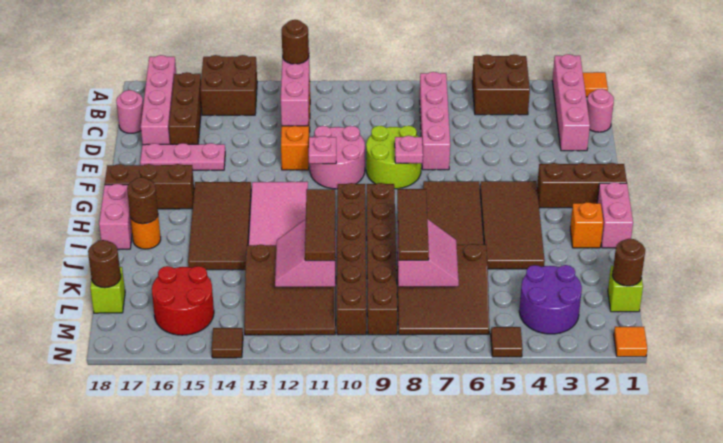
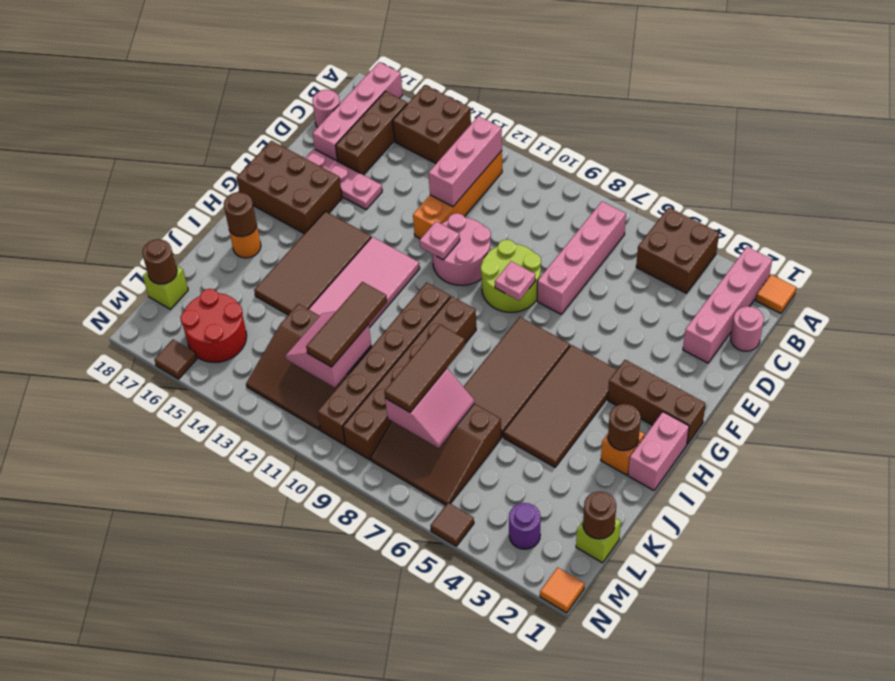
brown round brick B12 level 3 -> brown round brick I2 level 2
brown brick G16:G18 level 1 -> brown brick F16:G18 level 1
pink brick H18:I18 level 1 -> none
purple round brick L3:M4 level 1 -> purple round brick M3 level 1
brown tile N14 level 1 -> brown tile N16 level 1

